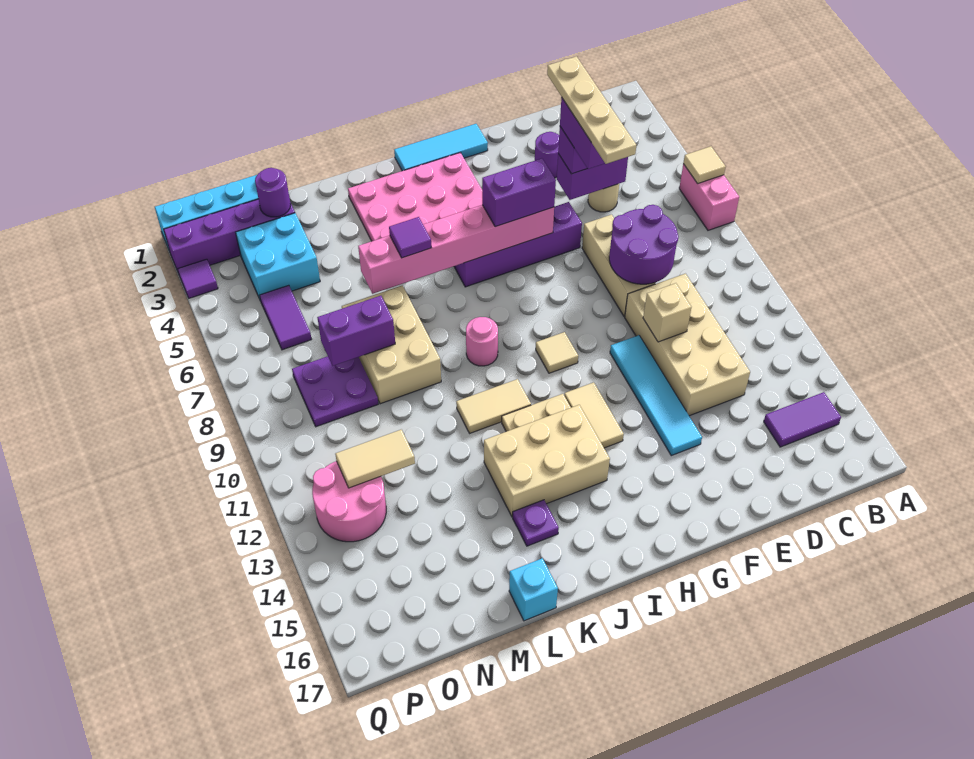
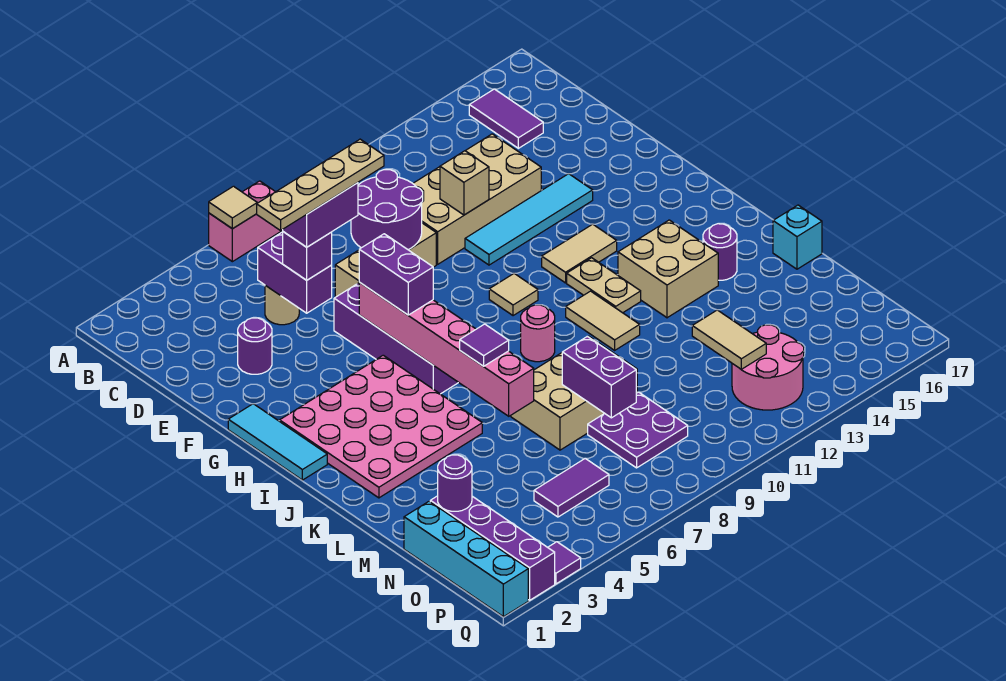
tan brick I13:K14 level 1 -> tan brick J13:K14 level 1
purple plate K15 level 1 -> purple round brick K15 level 1
cyan brick N3:O4 level 1 -> none

